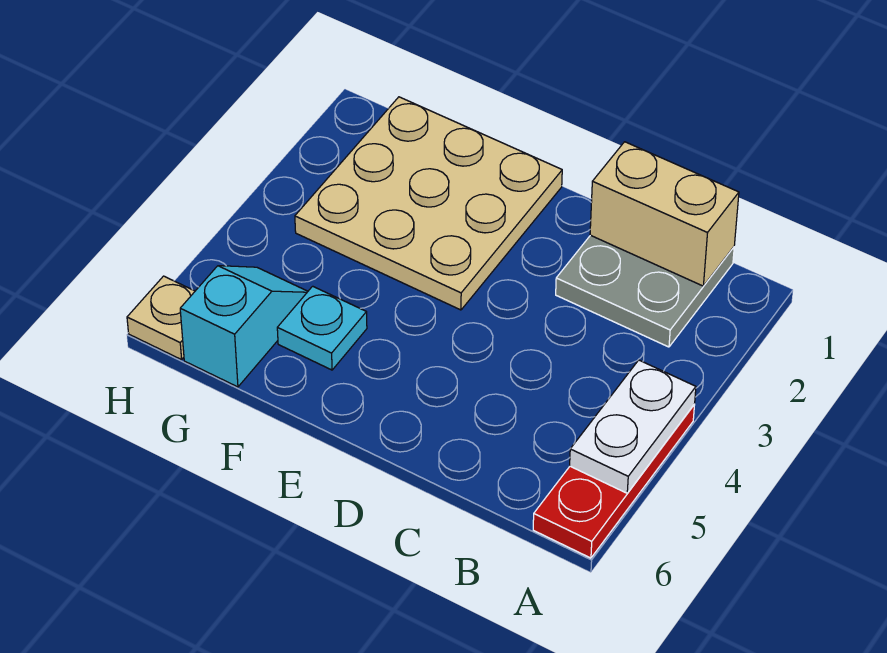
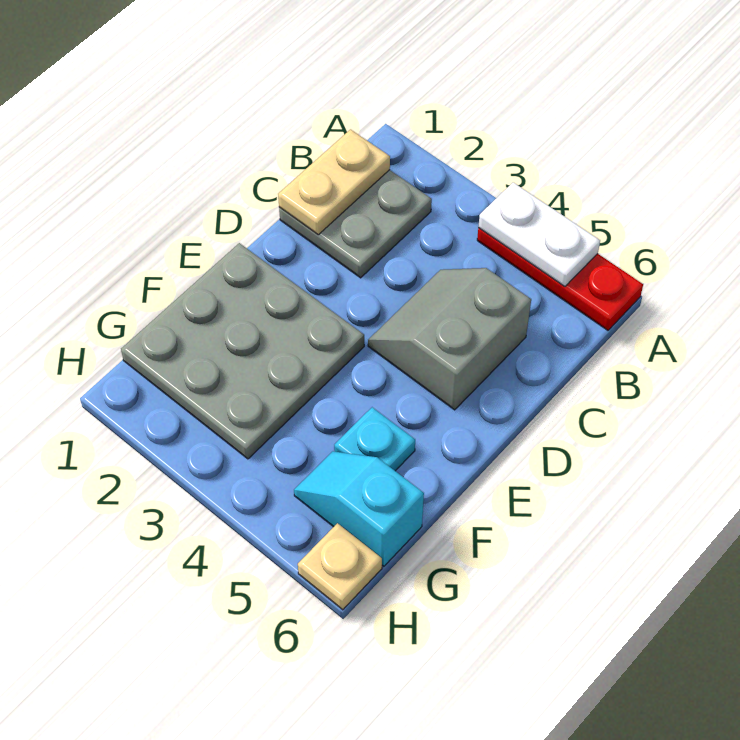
tan brick B1:C1 level 2 -> tan plate B1:C1 level 2
none -> grey slope C4:D5 level 1 top 5
tan plate E1:G3 level 1 -> grey plate E1:G3 level 1

